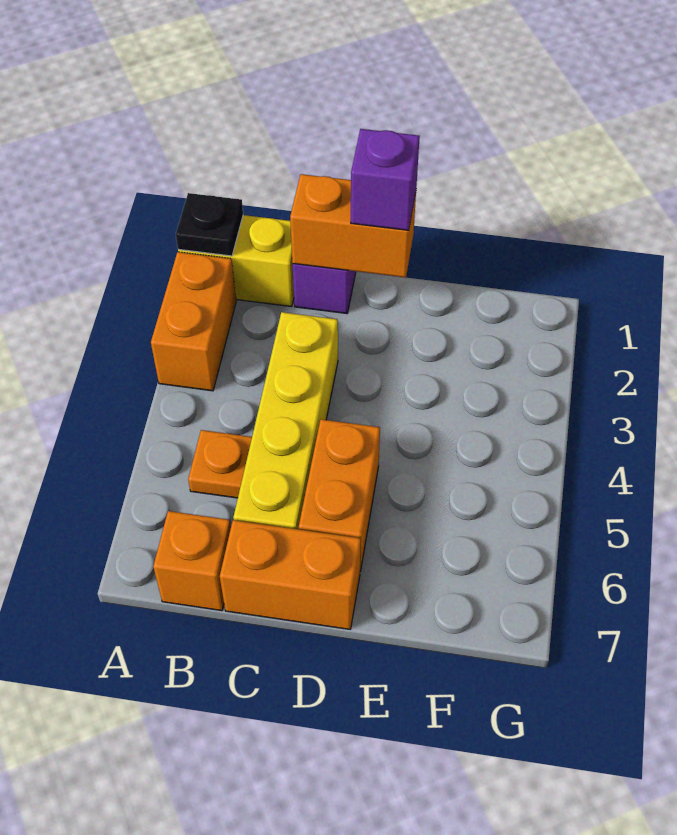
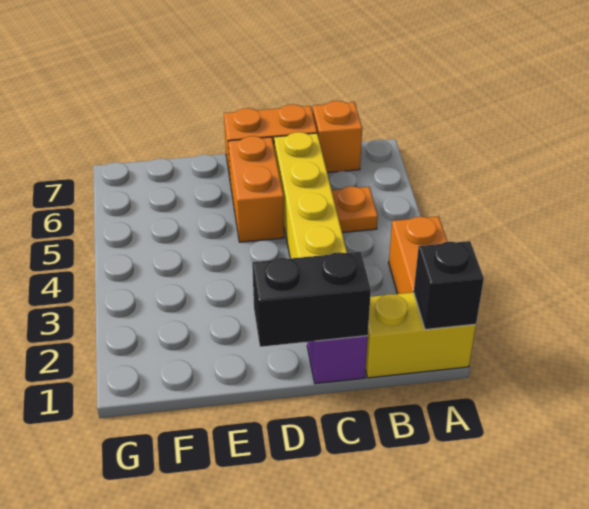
black plate A1 level 2 -> black brick A1 level 2
orange brick C1:D1 level 2 -> black brick C1:D1 level 2
purple brick D1 level 3 -> none

